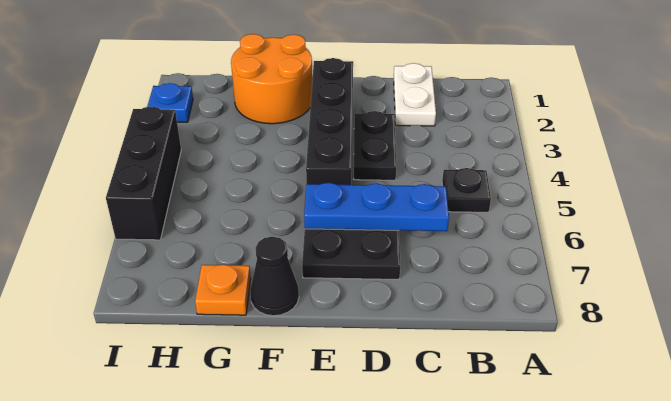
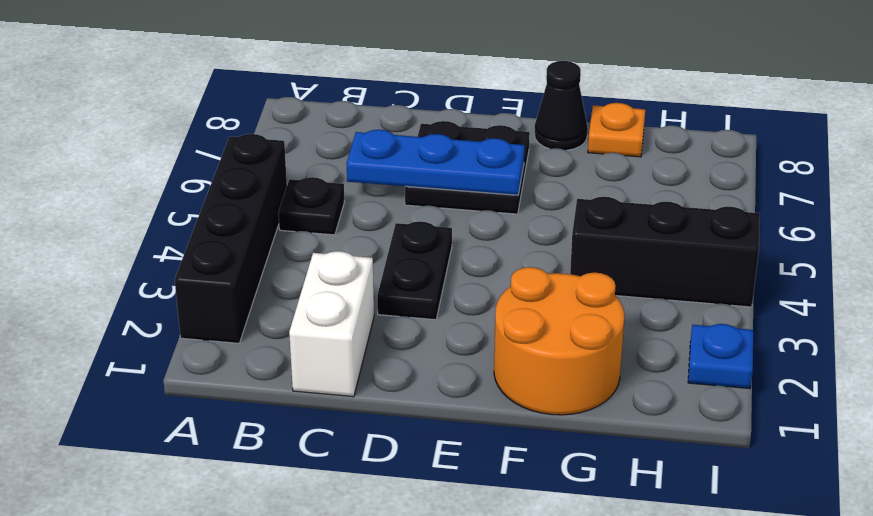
white plate C1:C2 level 1 -> white brick C1:C2 level 1
black brick E2:E5 level 1 -> black brick A2:A5 level 1
black brick I4:I6 level 1 -> black brick G4:I4 level 1

